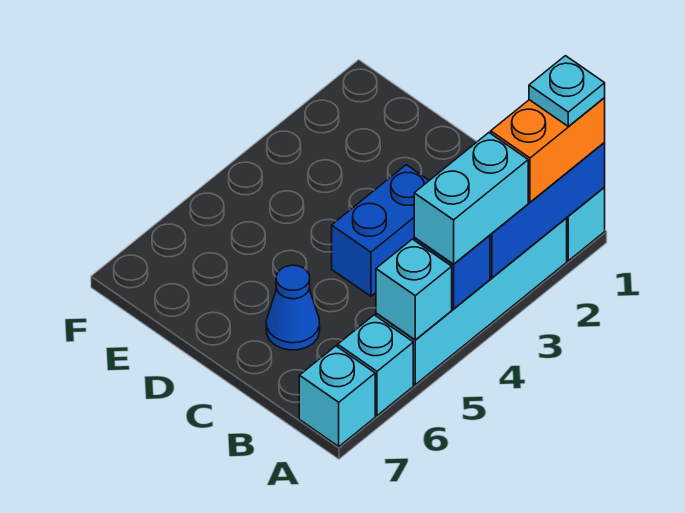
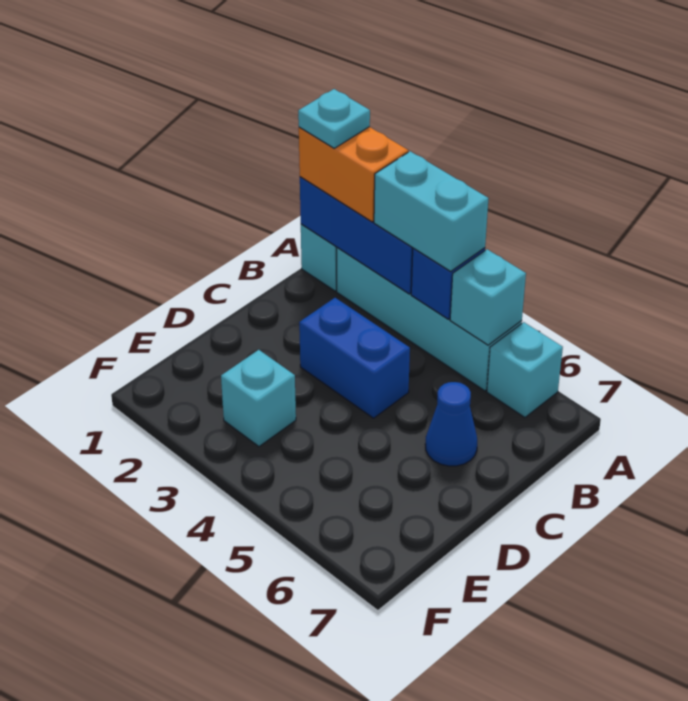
cyan brick A7 level 1 -> cyan brick E3 level 1

